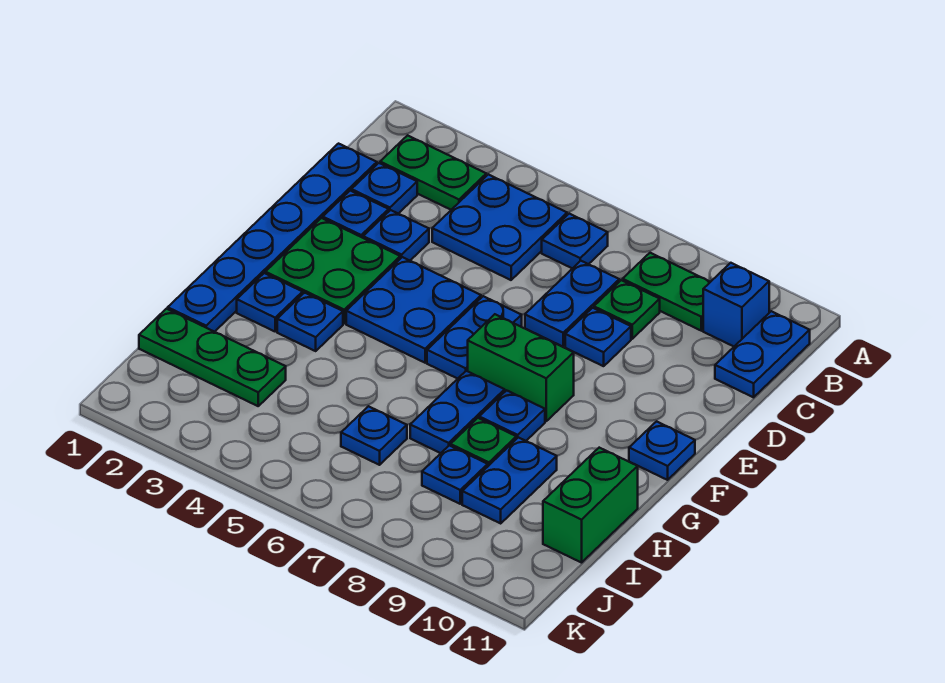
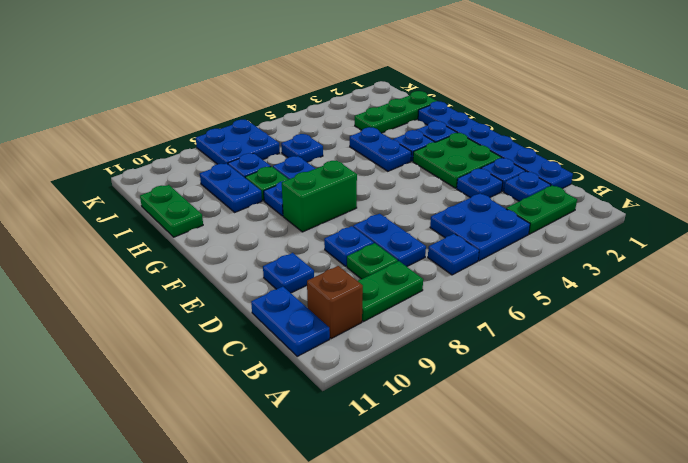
blue brick B10 level 1 -> brown brick B10 level 1
blue plate E4:F5 level 1 -> blue plate J7:K8 level 1
blue plate E6:F6 level 1 -> blue plate G4:H4 level 1
blue plate F11 level 1 -> blue plate D10 level 1
green brick H11:I11 level 1 -> green plate H11:I11 level 1

